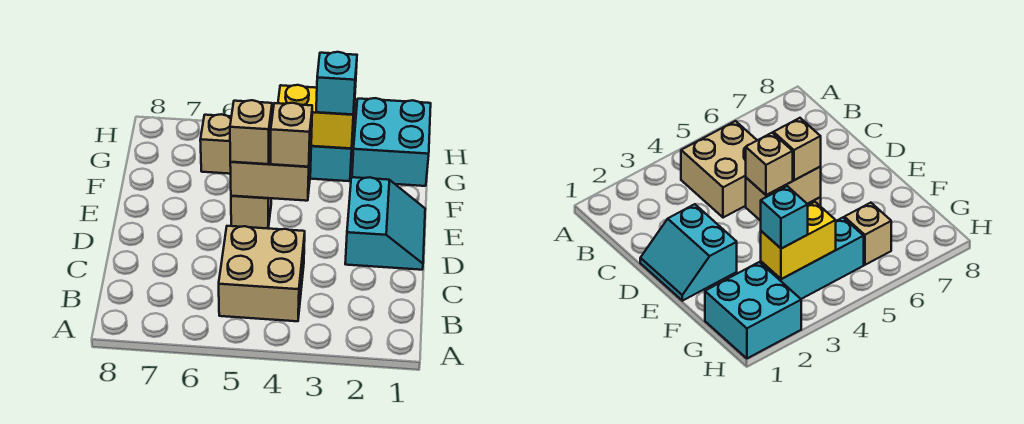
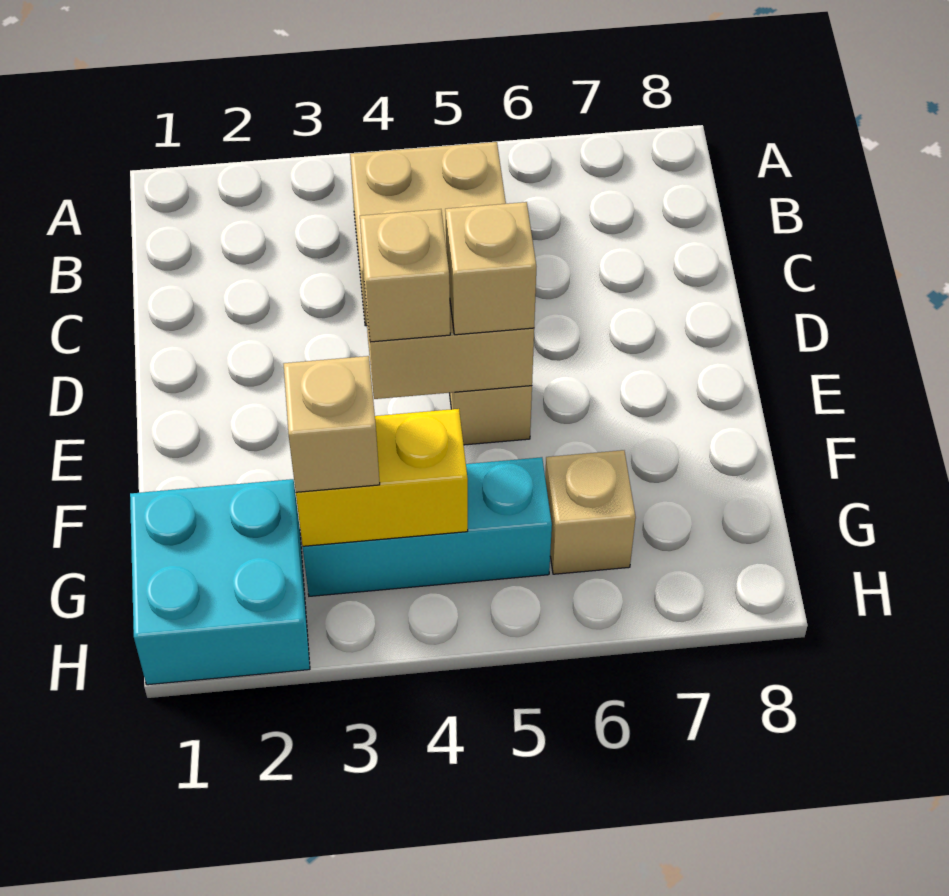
cyan slope D1:E2 level 1 top 2 -> none
cyan brick G3 level 3 -> tan brick G3 level 3

